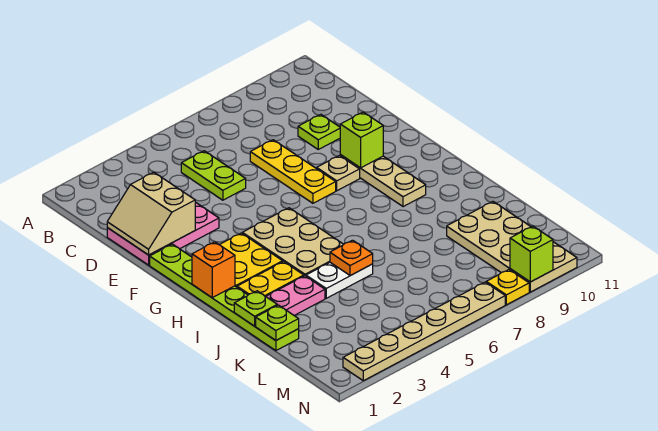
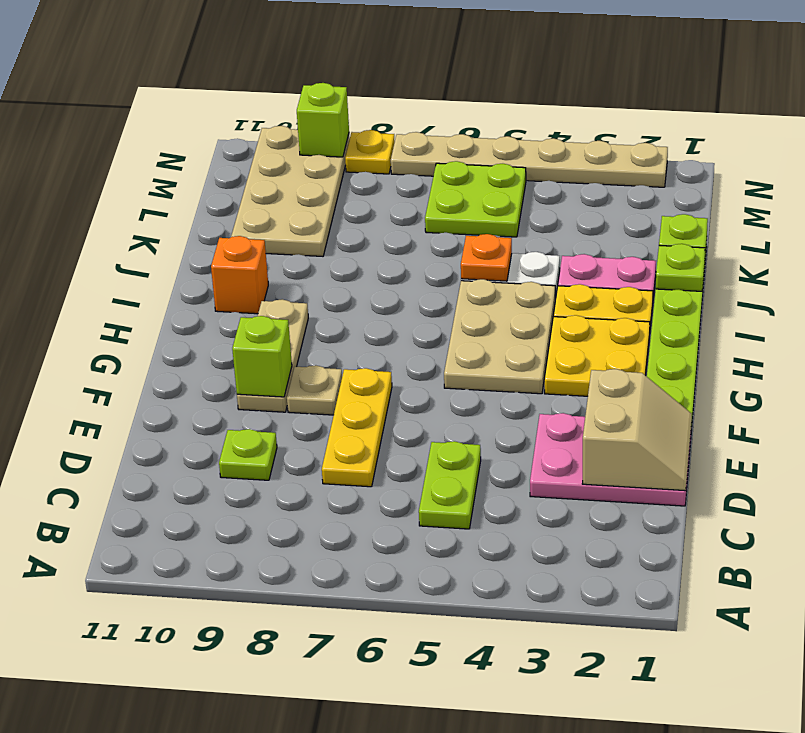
orange brick H1 level 2 -> orange brick I10 level 1
none -> lime plate L5:M6 level 1

